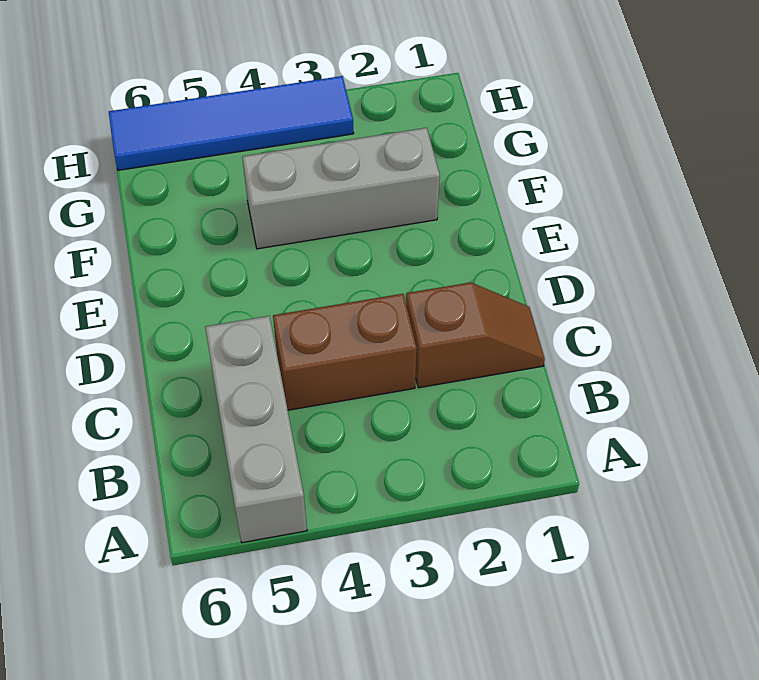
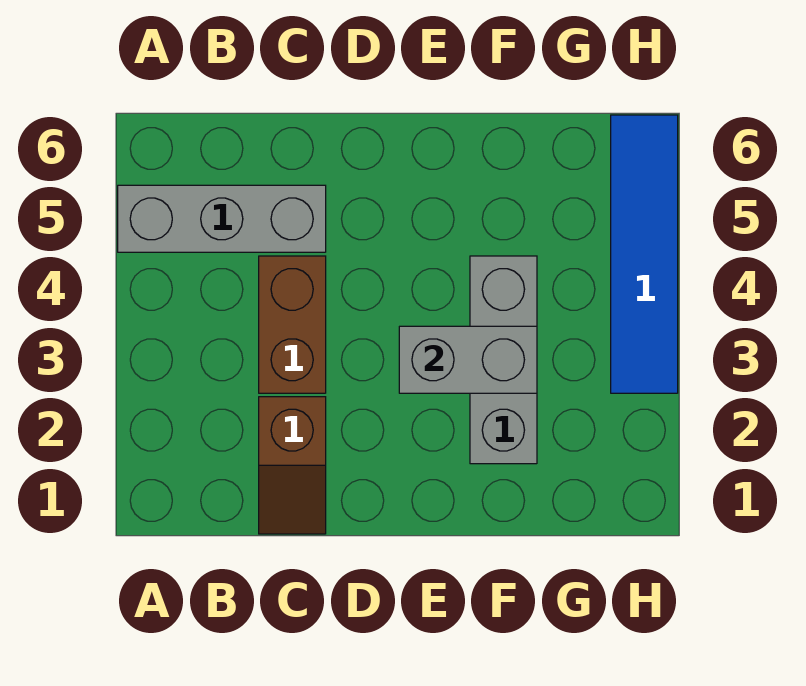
none -> grey brick E3:F3 level 2

